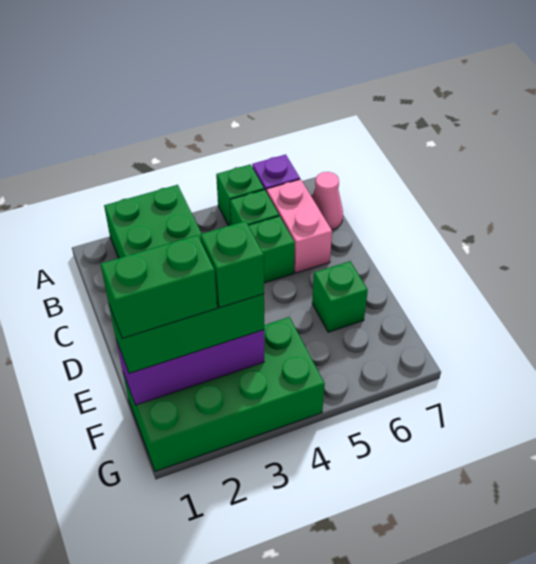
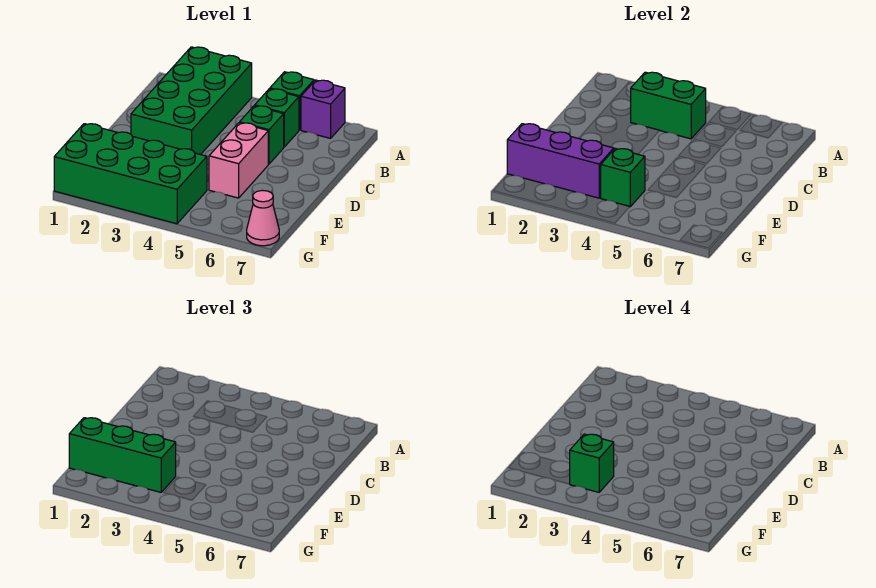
pink brick B6:C6 level 1 -> pink brick D5:E5 level 1
pink cone B7 level 1 -> pink cone G7 level 1
green brick E6 level 1 -> green brick F4 level 2
green brick F1:F2 level 4 -> green brick B3:B4 level 2

